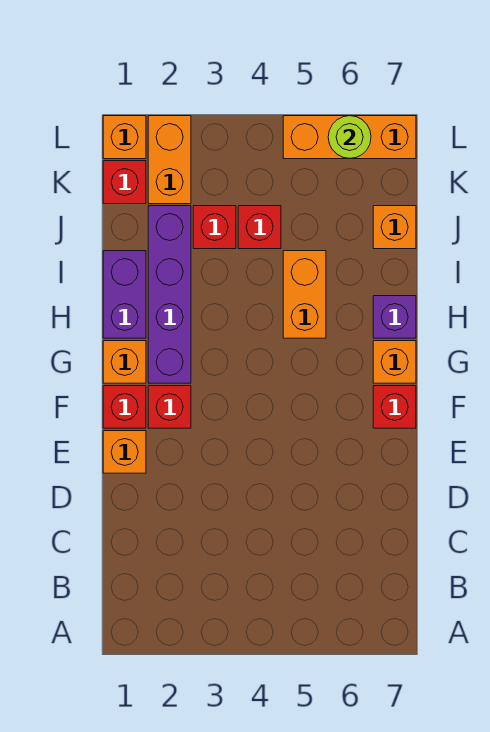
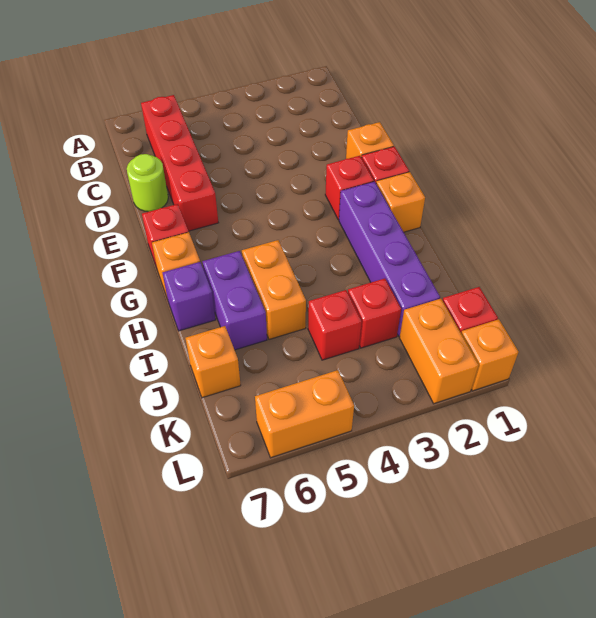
none -> red brick B6:E6 level 1
purple brick H1:I1 level 1 -> purple brick H6:I6 level 1
orange brick L5:L7 level 1 -> orange brick L5:L6 level 1
lime round brick L6 level 2 -> lime round brick D7 level 1

